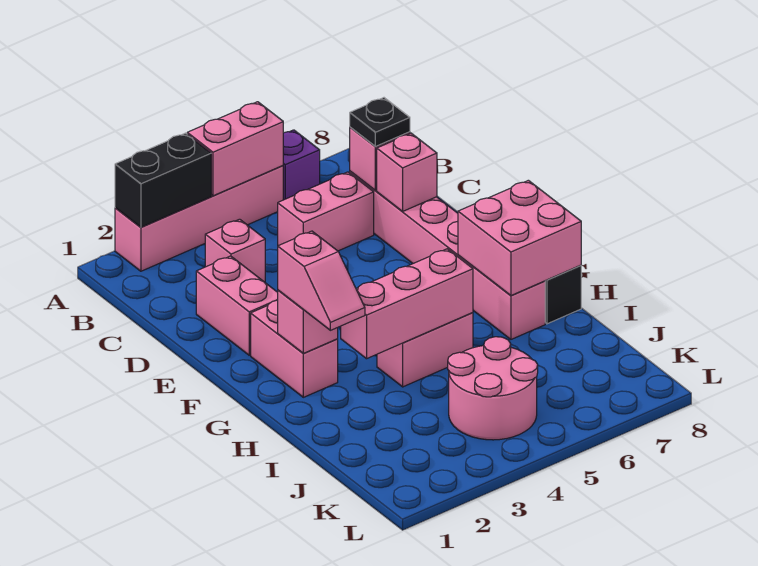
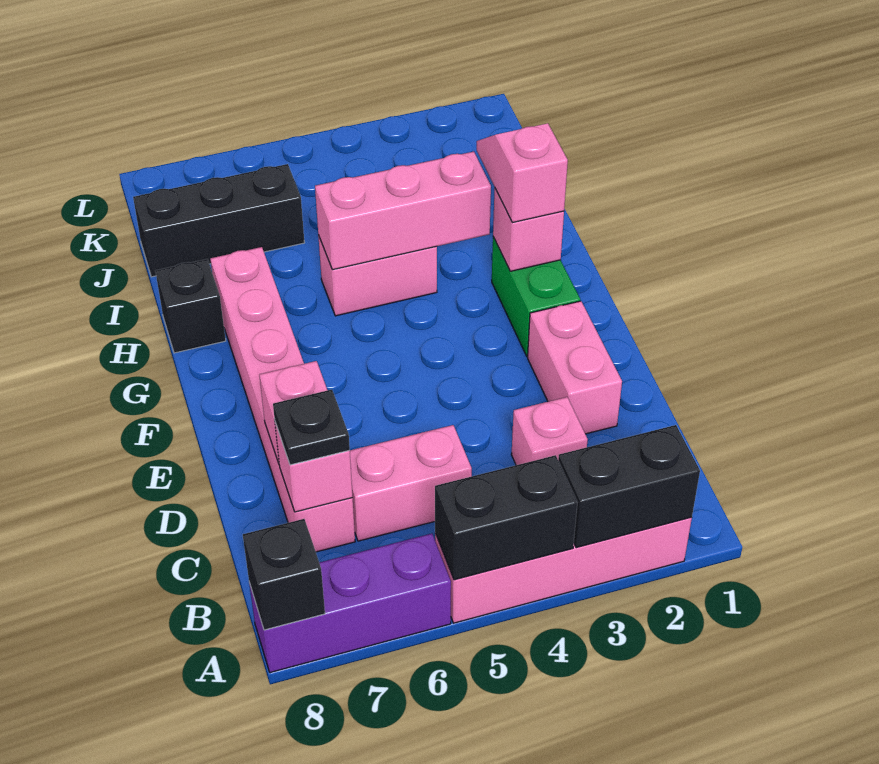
pink brick A4:A5 level 2 -> black brick A4:A5 level 2
purple brick A6 level 1 -> purple brick A6:A8 level 1
none -> black brick A8 level 2
pink brick F2:G2 level 1 -> green brick F2:G2 level 1
pink brick G7:H8 level 2 -> none
pink round brick J4:K5 level 1 -> none
none -> black brick J6:J8 level 1

